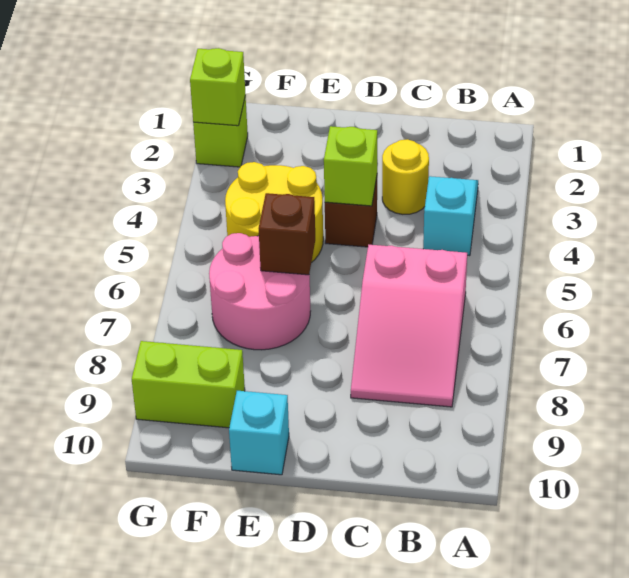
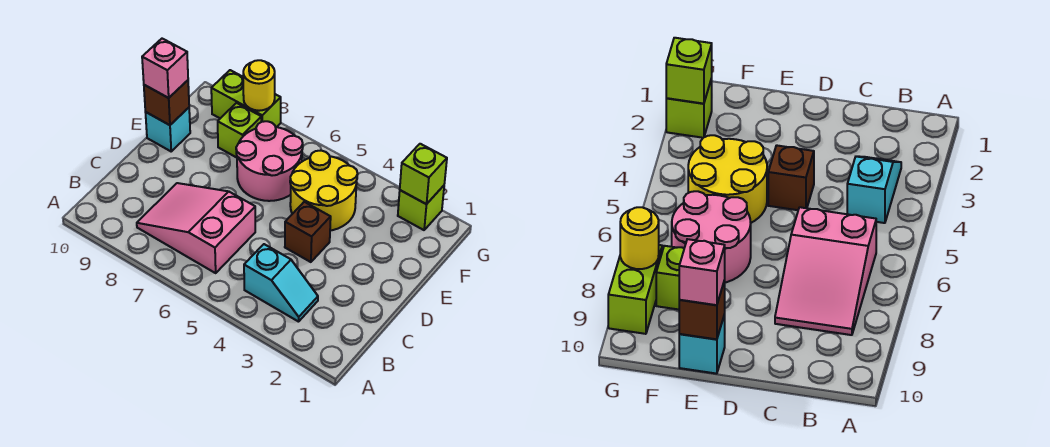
yellow round brick C3 level 1 -> yellow round brick G8 level 2
lime brick D4 level 2 -> lime brick F8 level 1
brown brick E6 level 2 -> brown brick E10 level 2
none -> pink brick E10 level 3
lime brick F9:G9 level 1 -> lime brick G8:G9 level 1

